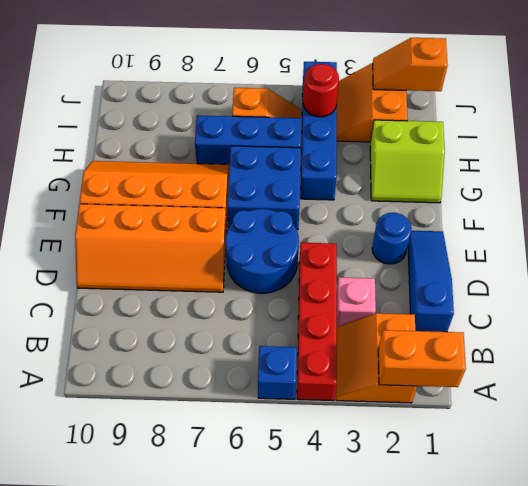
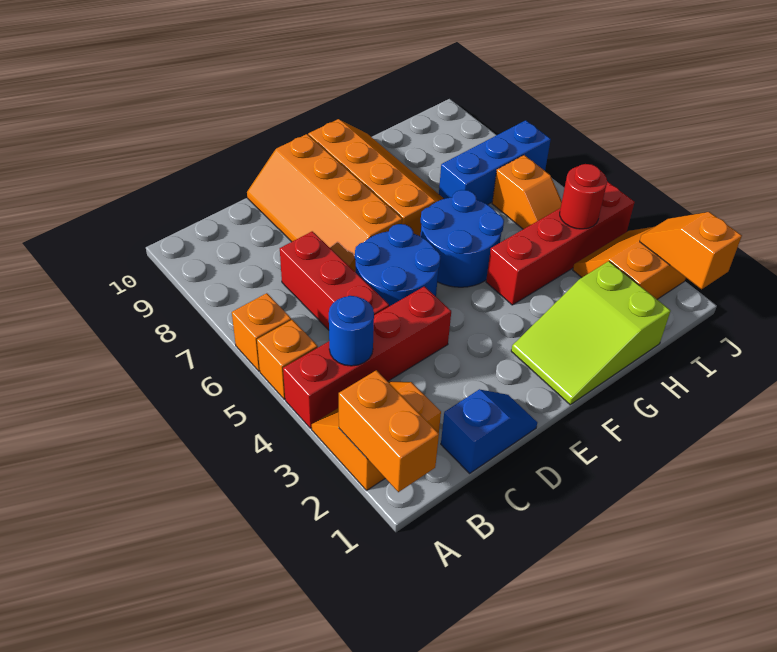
blue brick A5 level 1 -> orange brick A5 level 1
none -> orange brick A6 level 1
blue slope C1:E1 level 1 top C -> blue slope C1:D1 level 1 top C
pink brick C3 level 1 -> none
none -> red brick C5:C7 level 1
blue round brick E2 level 1 -> blue round brick B4 level 2
blue brick F5:G6 level 1 -> blue round brick F5:G6 level 1
lime slope G1:H2 level 1 top H -> lime slope F1:H2 level 1 top H
blue brick G4:J4 level 1 -> red brick G4:J4 level 1
blue brick H5:H7 level 1 -> blue brick H7:J7 level 1

